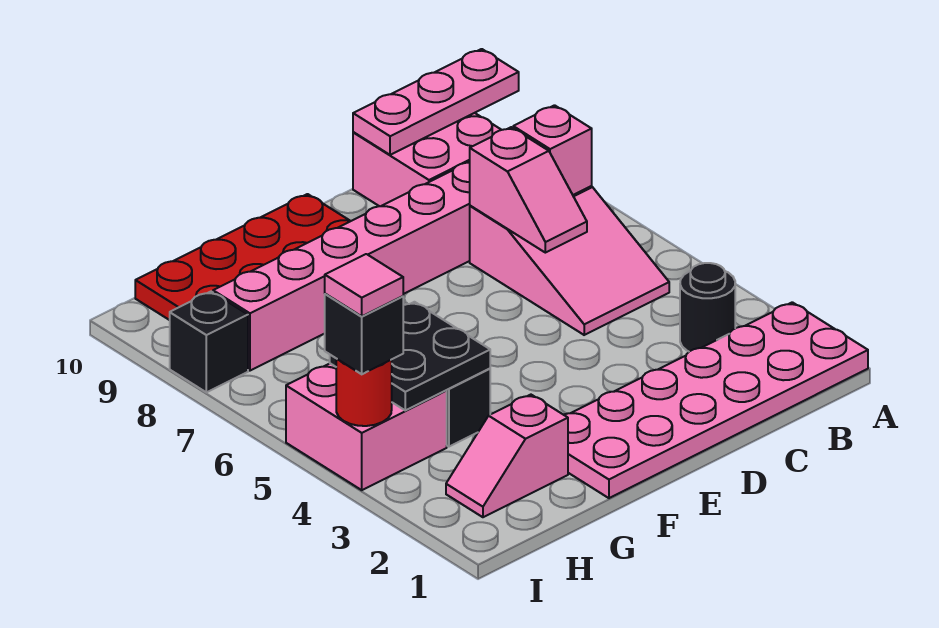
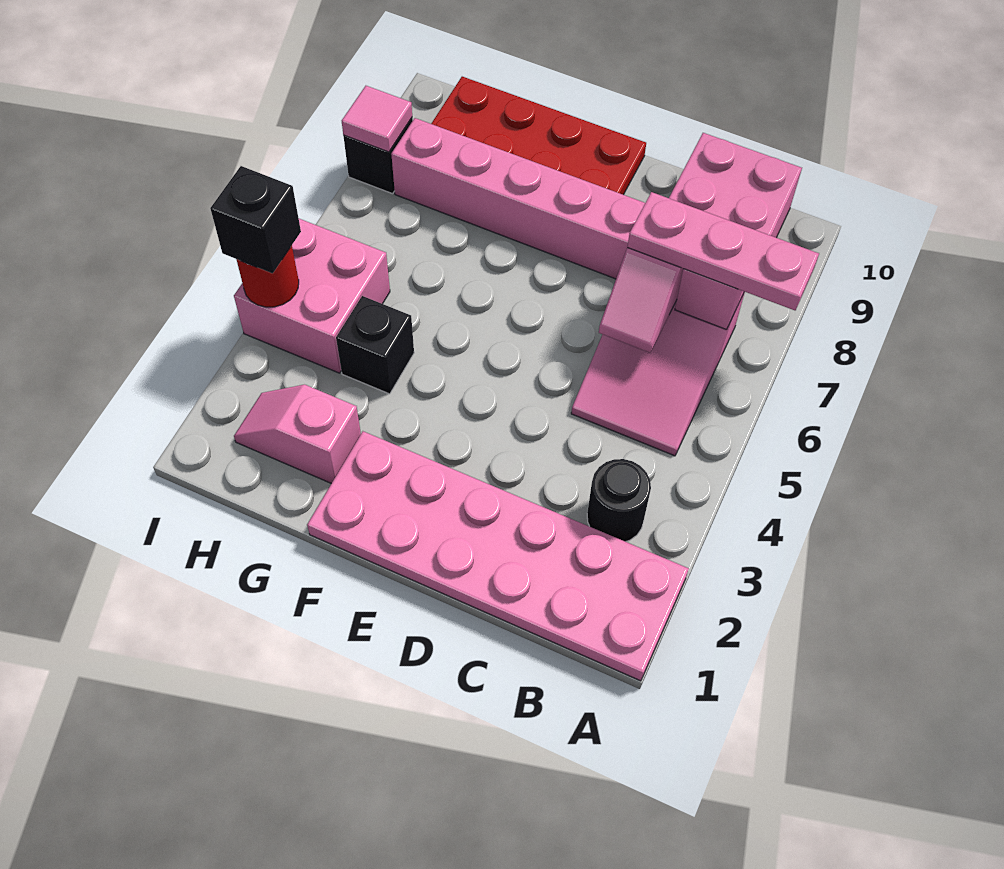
pink plate A10:C10 level 2 -> pink plate A7:C7 level 3
black plate G4:H5 level 2 -> none
pink tile I4 level 4 -> pink tile I8 level 2

